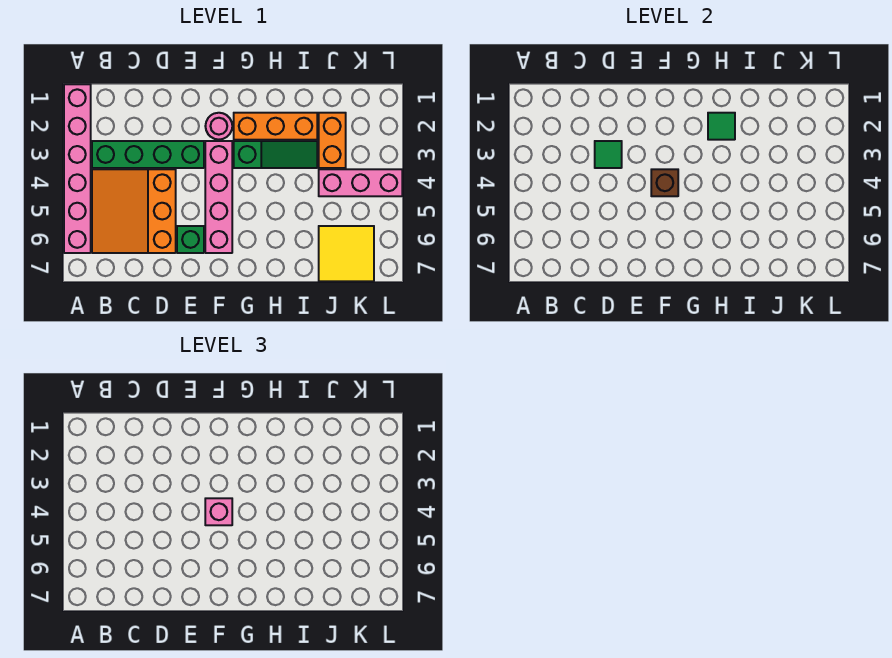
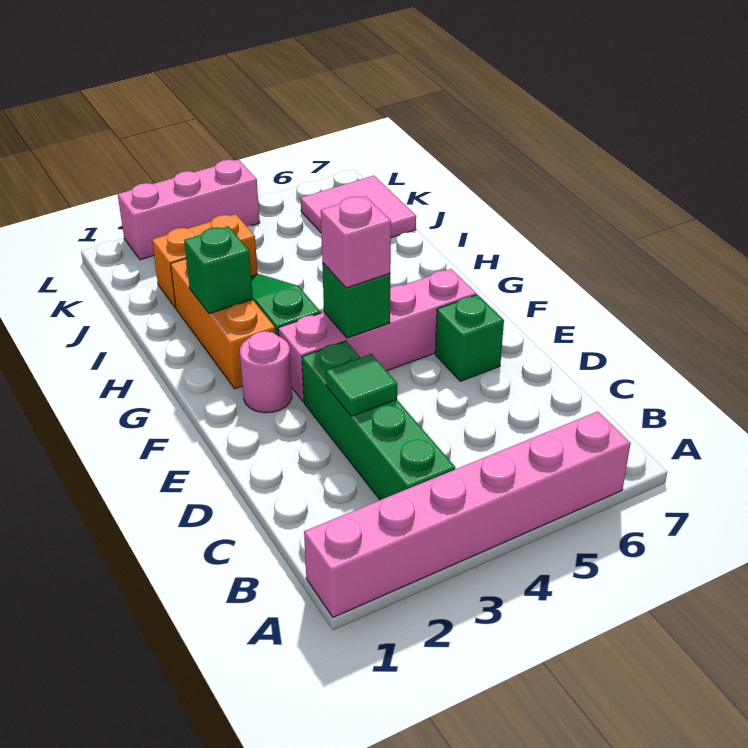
orange slope B4:D6 level 1 top D -> none
brown brick F4 level 2 -> green brick F4 level 2
green tile H2 level 2 -> green brick H2 level 2
pink brick J4:L4 level 1 -> pink brick L2:L4 level 1
yellow tile J6:K7 level 1 -> pink tile J6:K7 level 1

